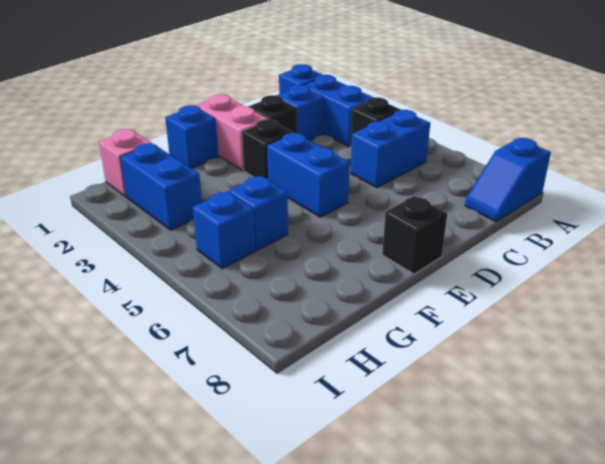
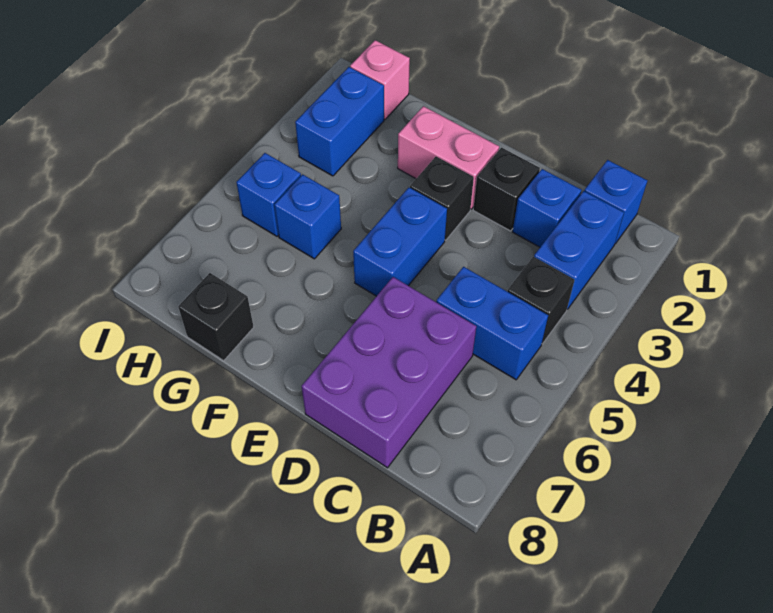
blue slope A8:B8 level 1 top A -> none
none -> purple brick C6:D8 level 1
pink brick E1:E2 level 1 -> pink brick E2:F2 level 1
black brick E8 level 1 -> black brick G8 level 1
blue brick F1 level 1 -> none

